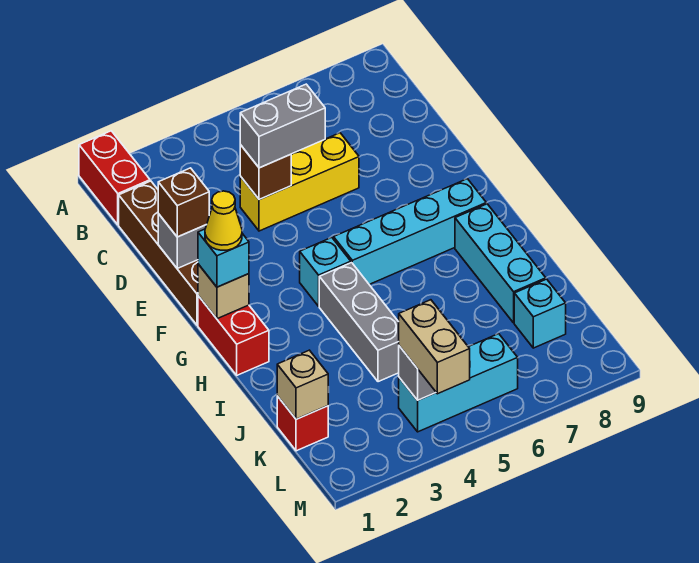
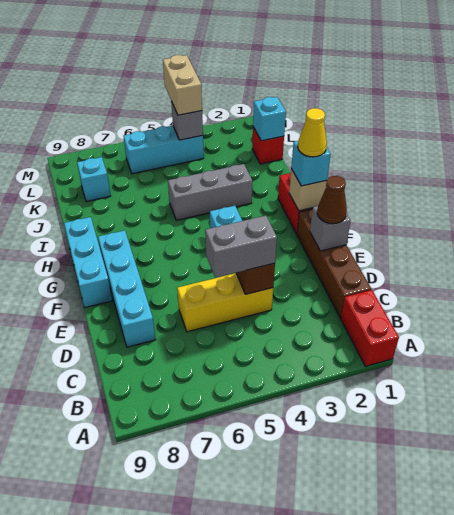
brown brick E1 level 3 -> brown cone E1 level 3
cyan brick G5:G8 level 1 -> cyan brick D8:G8 level 1
grey brick H4:J4 level 1 -> grey brick I3:I5 level 1
cyan brick H8:J8 level 1 -> cyan brick F9:H9 level 1
tan brick K1 level 2 -> cyan brick K1 level 2

